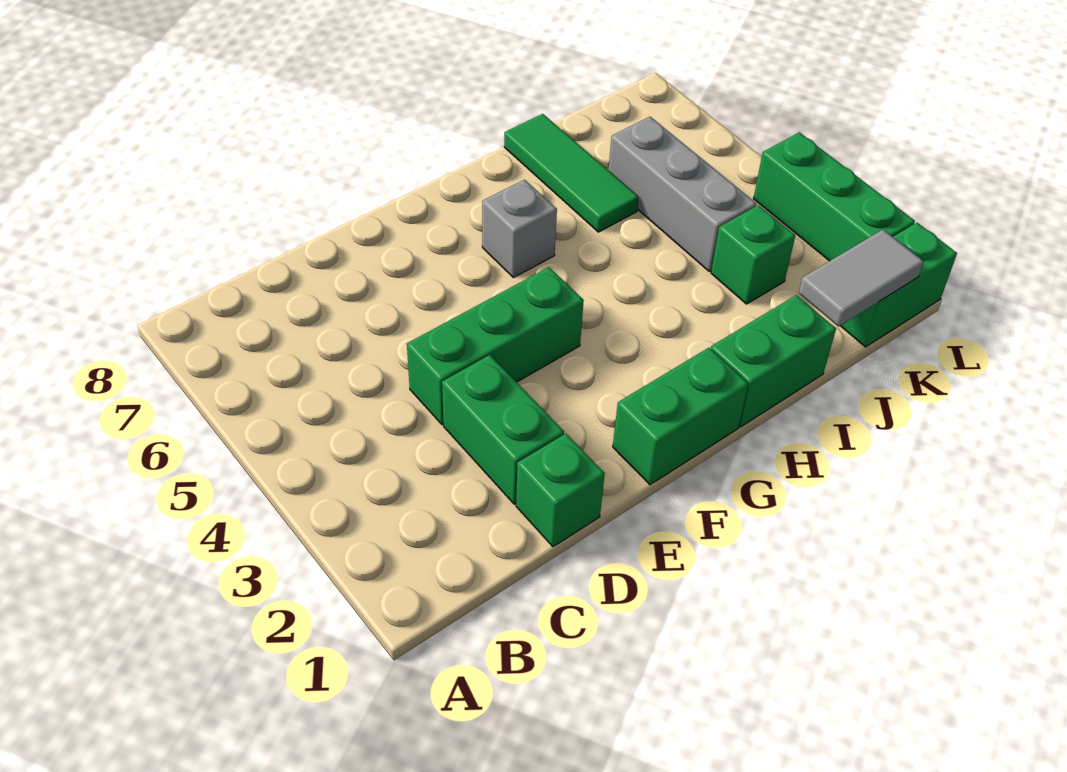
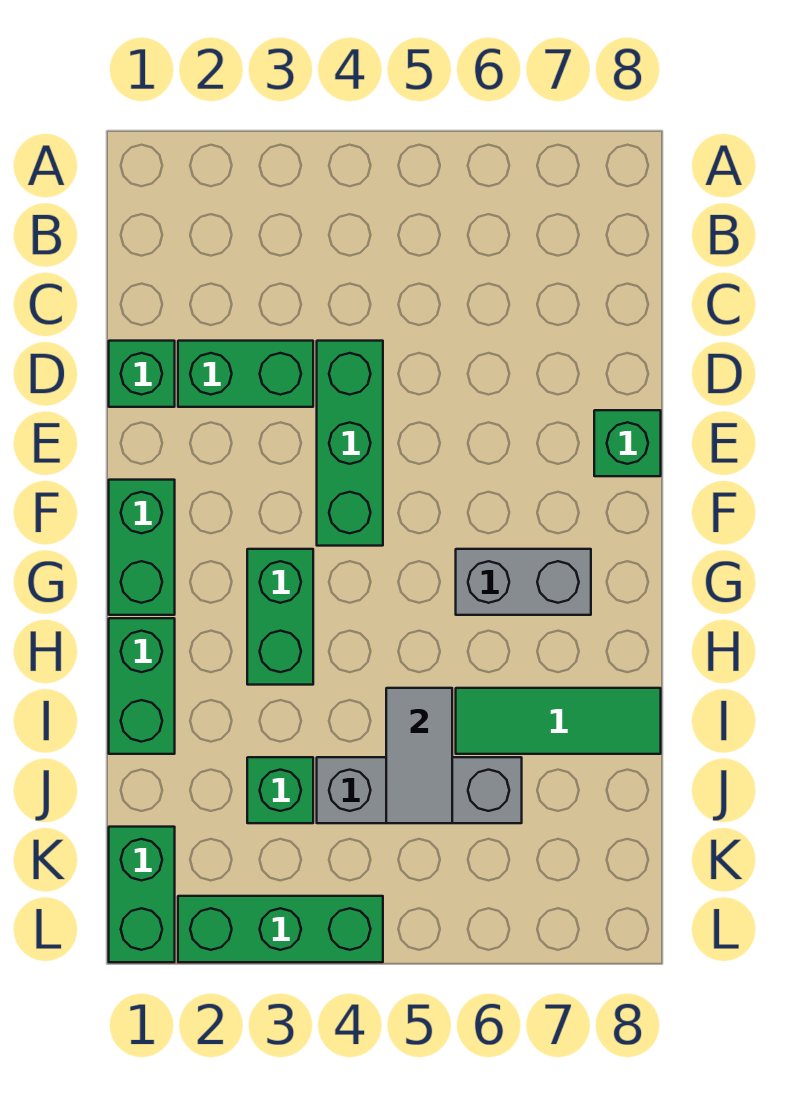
none -> green brick E8 level 1
none -> green brick G3:H3 level 1
grey brick G6 level 1 -> grey brick G6:G7 level 1
grey tile J1:K1 level 2 -> grey tile I5:J5 level 2

